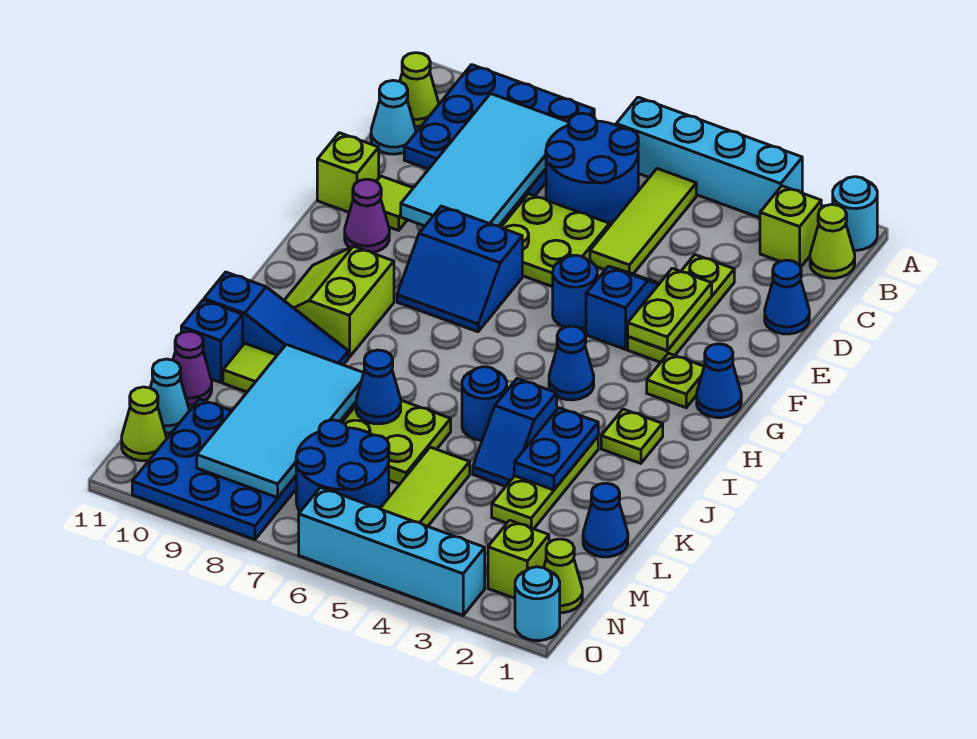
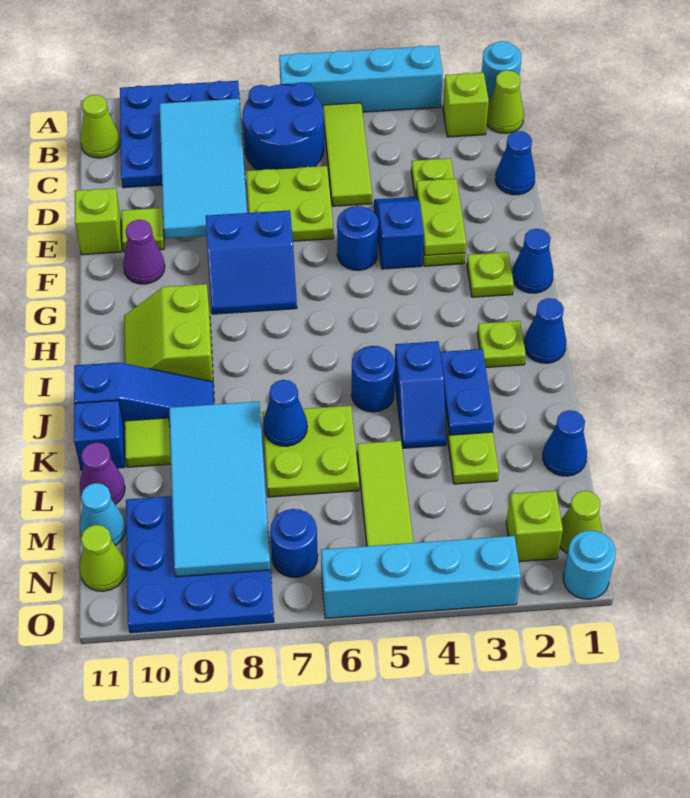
cyan cone C11 level 1 -> none
blue cone H4 level 1 -> blue cone I1 level 1
blue round brick M6:N7 level 1 -> blue round brick N7 level 1

